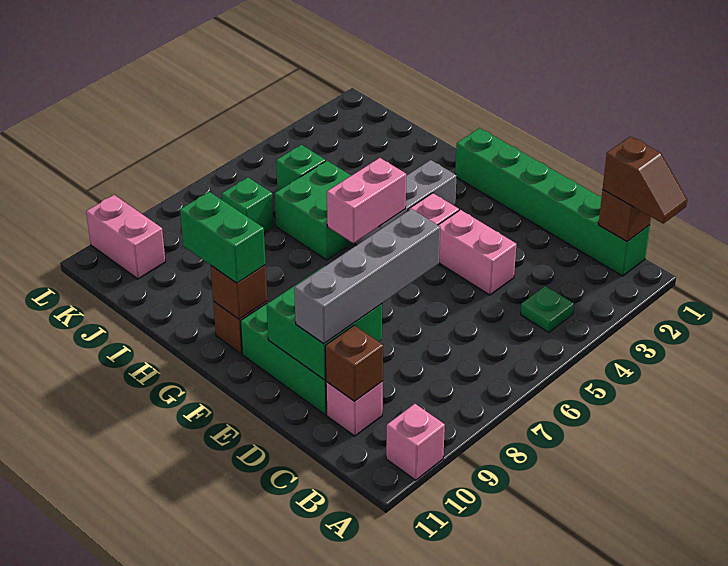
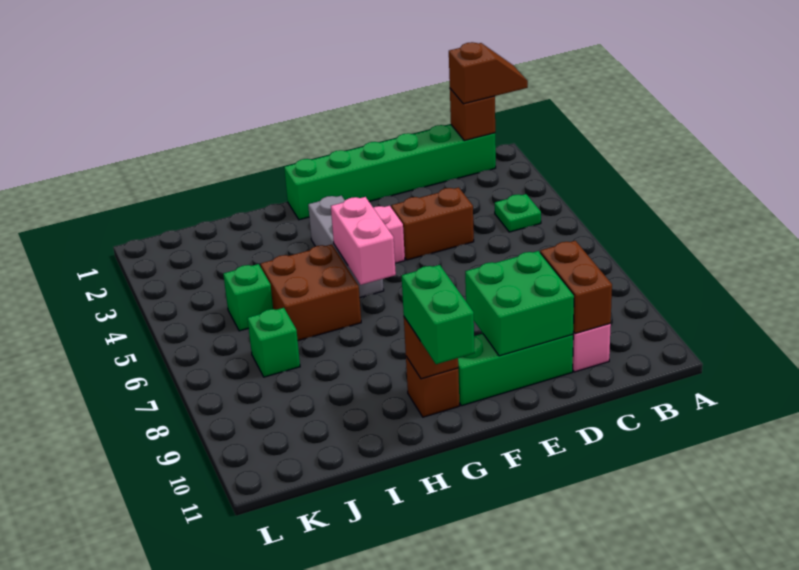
pink brick A10 level 1 -> none
brown brick C10 level 2 -> brown brick C9:C10 level 2
pink brick D4:E4 level 1 -> brown brick D4:E4 level 1
grey brick D7:D10 level 3 -> none
green brick G10:H10 level 3 -> green brick G10:G11 level 3
green brick H5:I6 level 1 -> brown brick H5:I6 level 1
pink brick K10:L10 level 1 -> none

